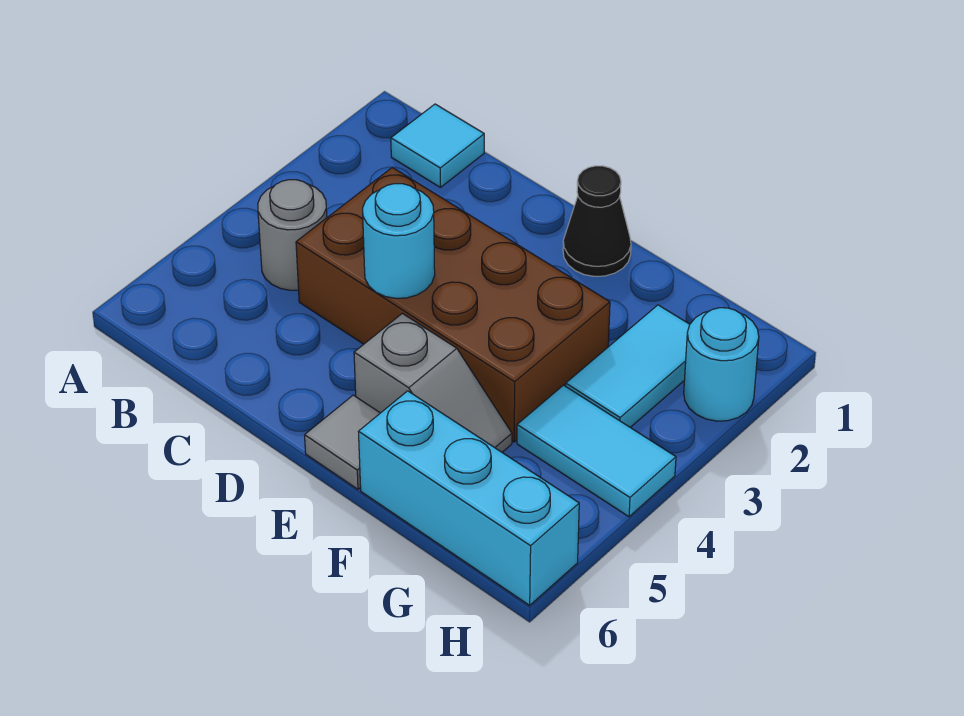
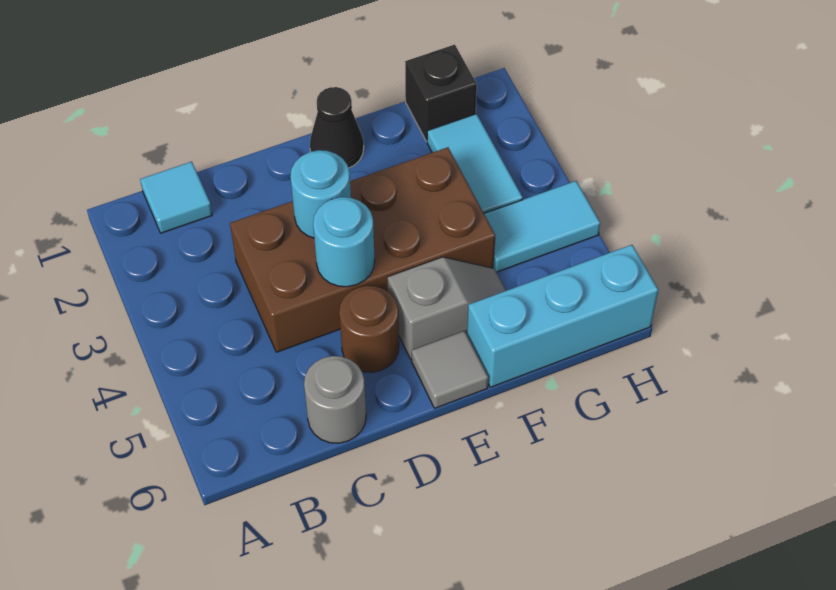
grey round brick B4 level 1 -> grey round brick C6 level 1
none -> brown round brick D5 level 1
none -> black brick G1 level 1
cyan round brick H2 level 1 -> cyan round brick D3 level 2

